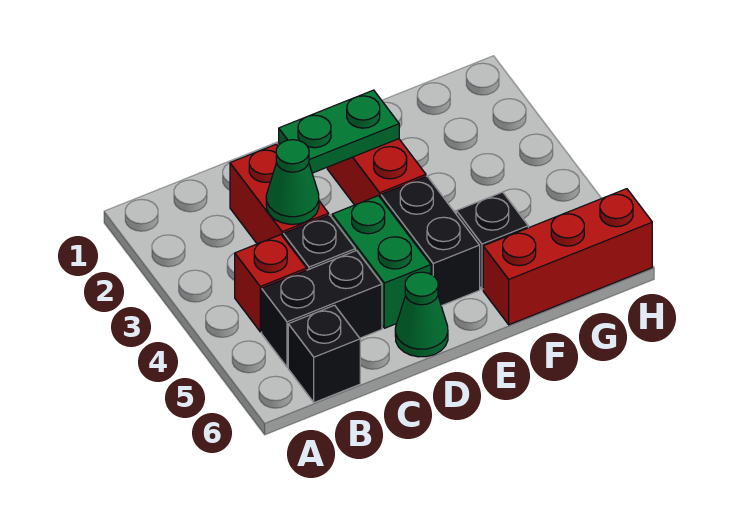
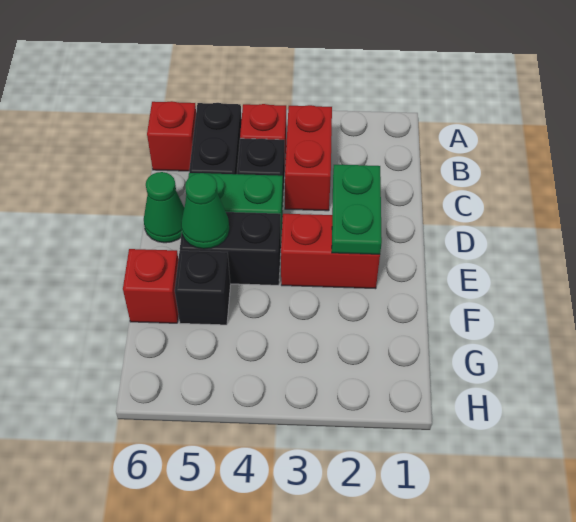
black brick B6 level 1 -> red brick B6 level 1
red brick C2:C3 level 1 -> red brick B3:C3 level 1
green cone C3 level 2 -> green cone E5 level 2
red brick F6:H6 level 1 -> red brick F6 level 1

